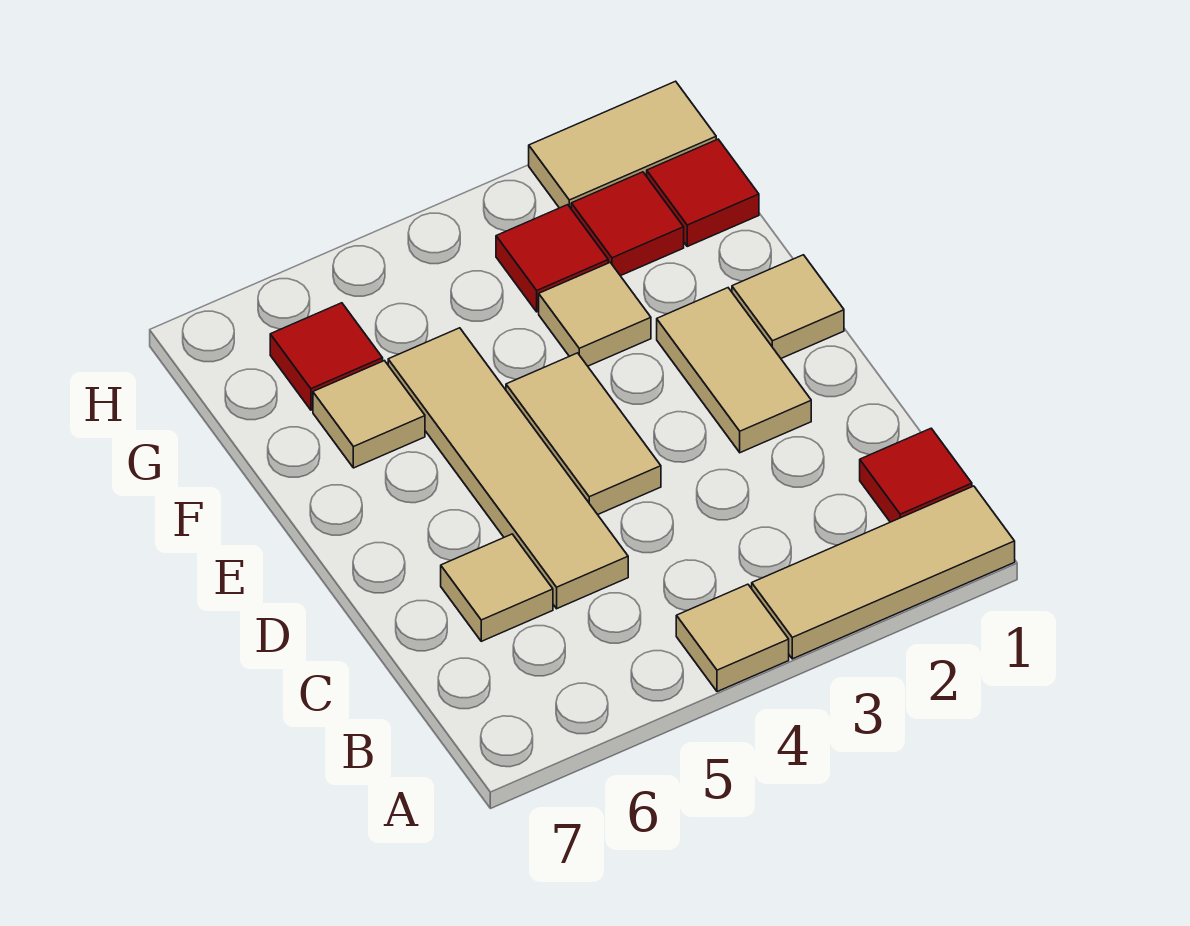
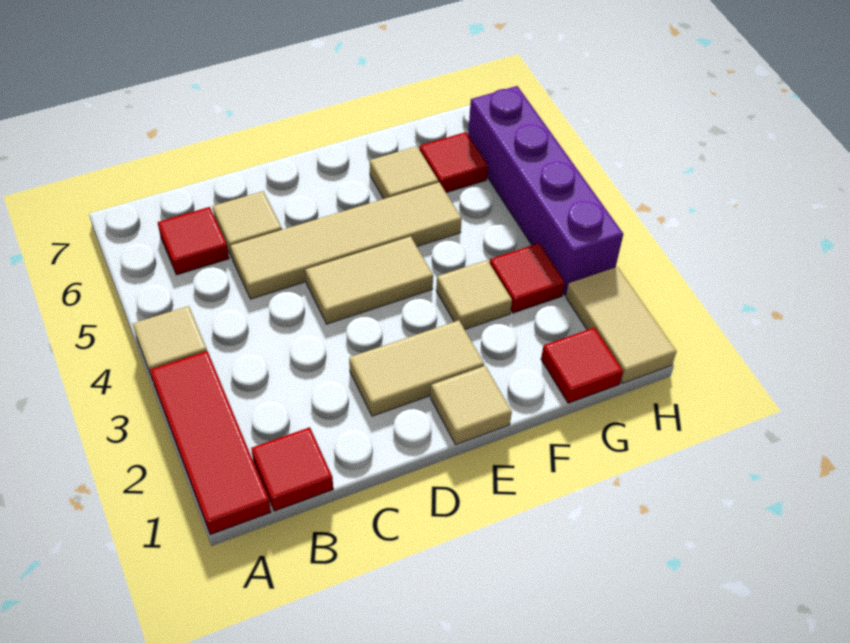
tan tile A1:A3 level 1 -> red tile A1:A3 level 1
red tile G2 level 1 -> red tile B6 level 1
none -> purple brick H3:H6 level 1

